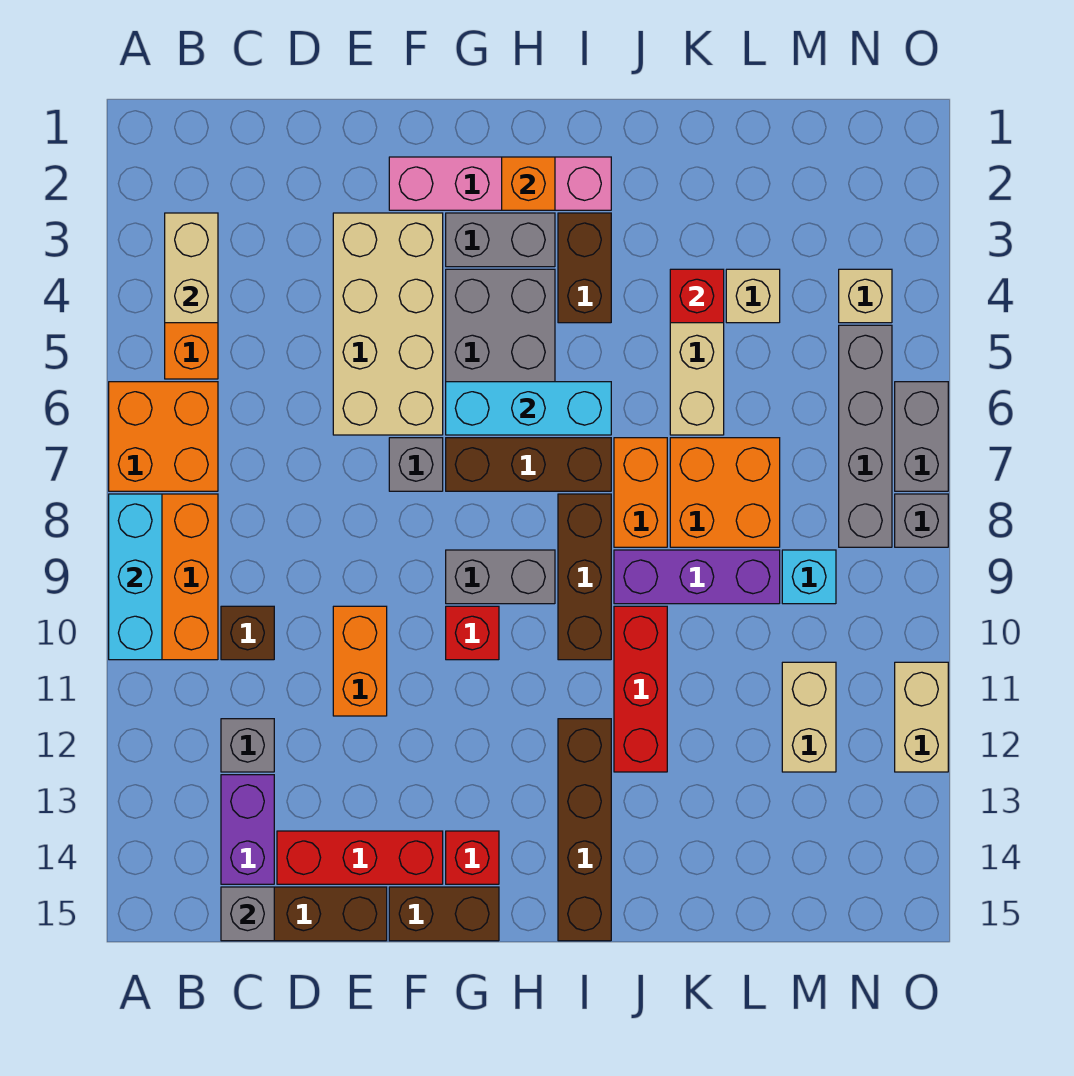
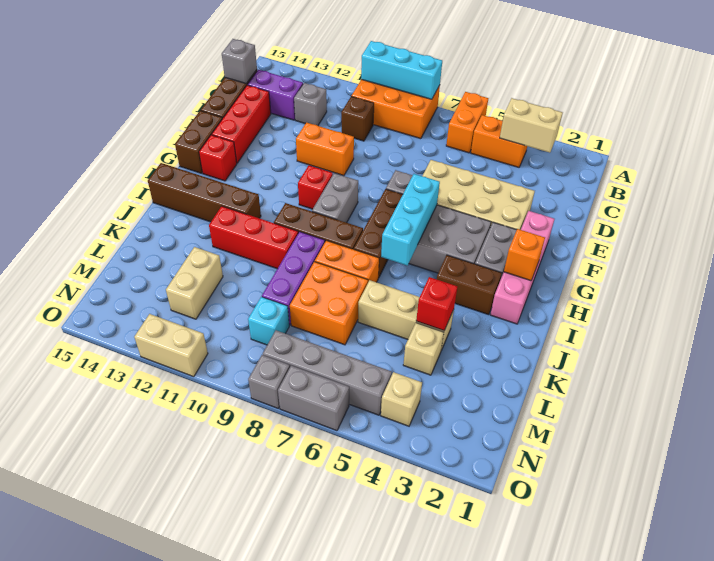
orange brick A6:B7 level 1 -> orange brick A6:B6 level 1
tan brick M11:M12 level 1 -> tan brick L12:M12 level 1

